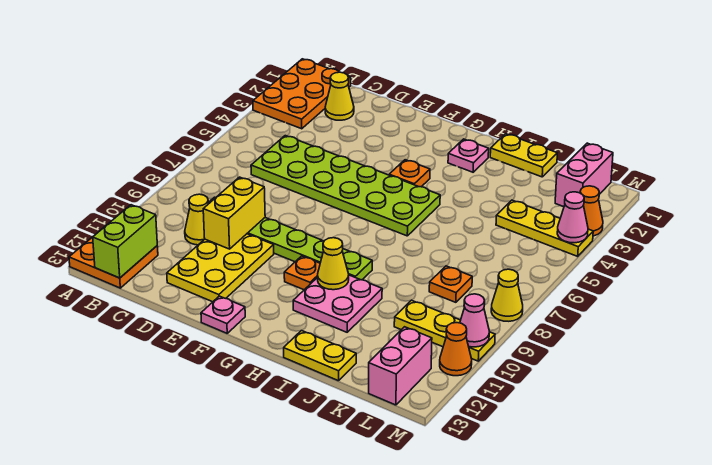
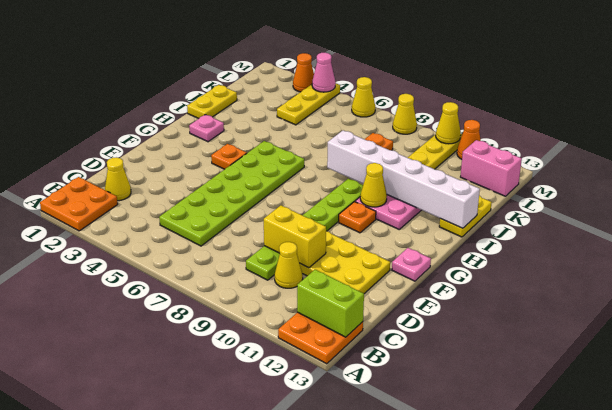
orange plate A1:B3 level 1 -> orange plate A1:B2 level 1
none -> white brick I8:I13 level 2
pink brick L1:L2 level 1 -> none
none -> yellow cone M6 level 1
pink cone M10 level 2 -> yellow cone M10 level 2

